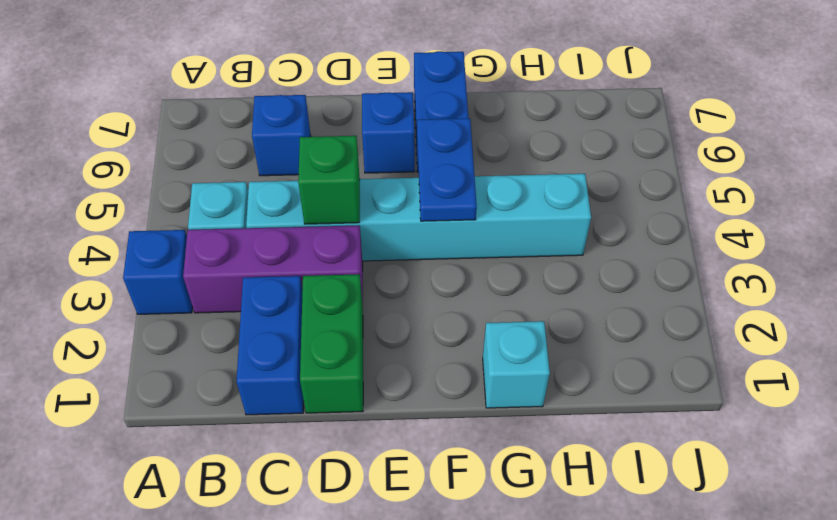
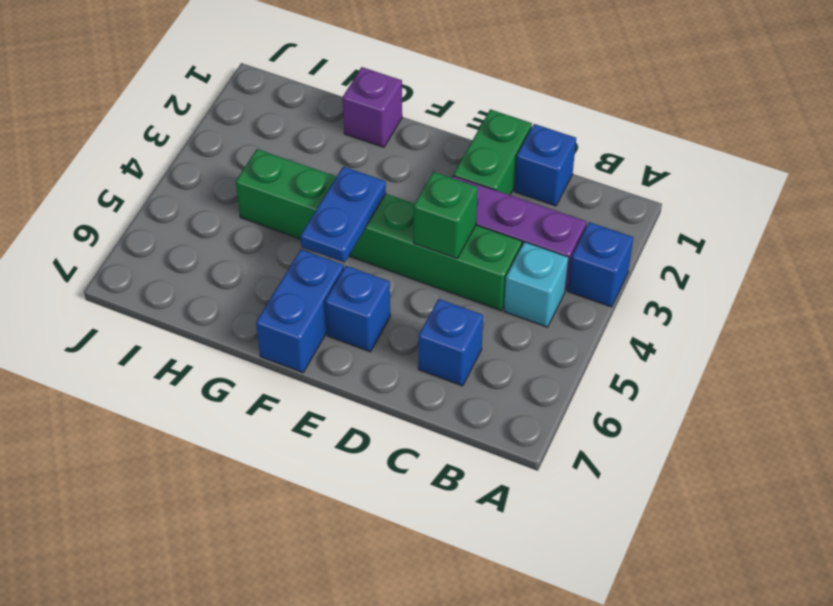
blue brick C1:C2 level 1 -> blue brick C1 level 1
cyan brick C4:H4 level 1 -> green brick C4:H4 level 1
cyan brick G1 level 1 -> purple brick G1 level 1

